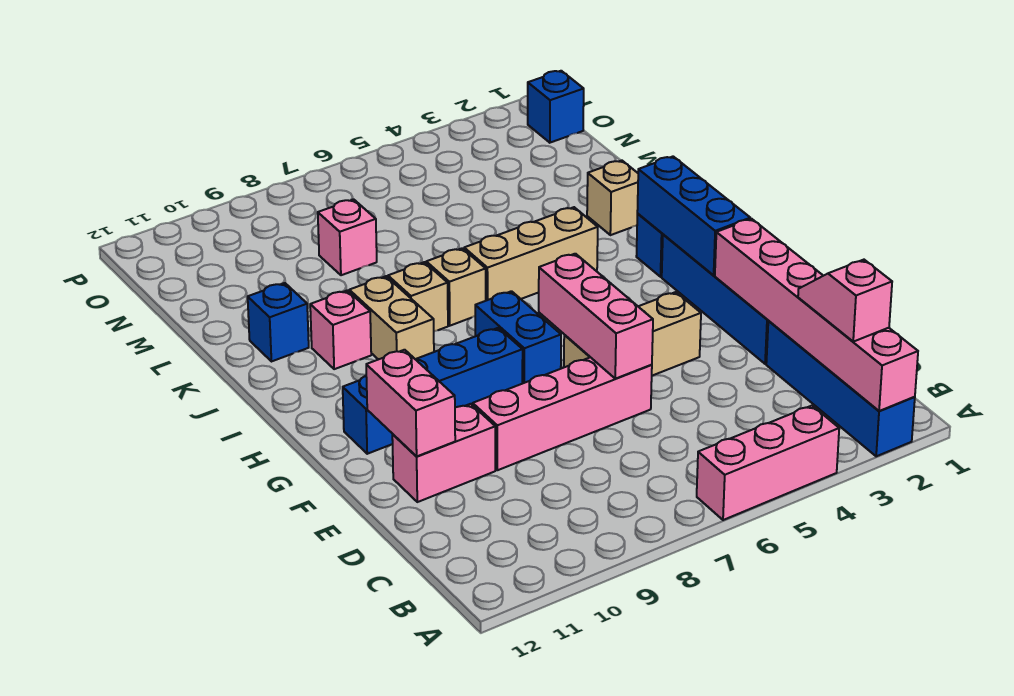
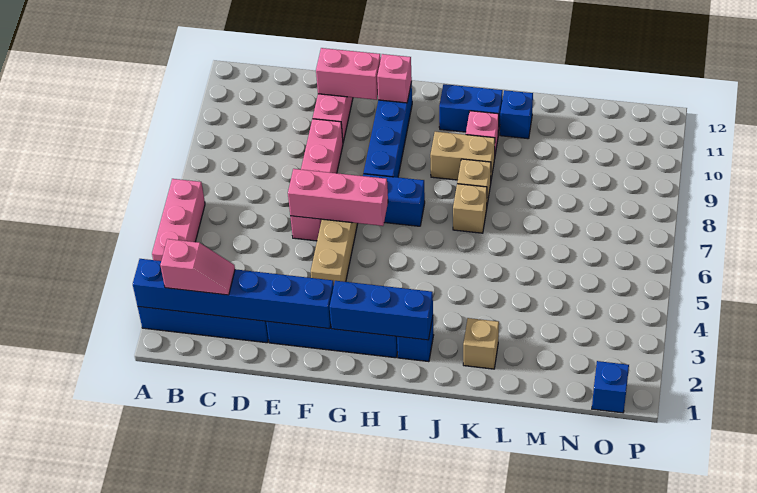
pink brick A2:F2 level 2 -> blue brick A2:F2 level 2
none -> blue brick I11:J11 level 1
tan brick J4:J6 level 1 -> none
pink brick M8 level 1 -> pink brick G11 level 2

